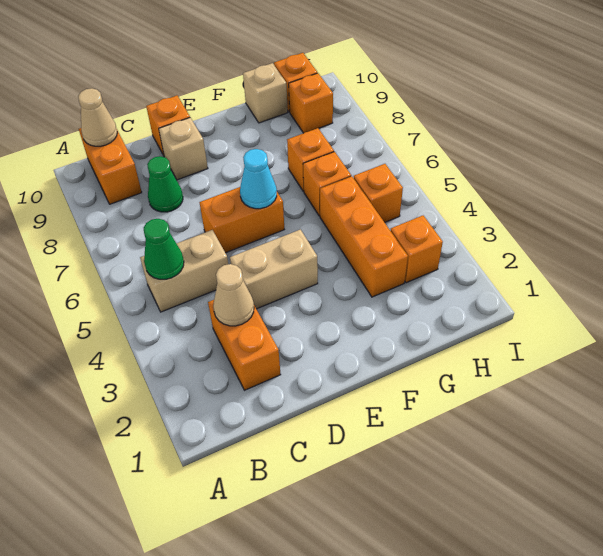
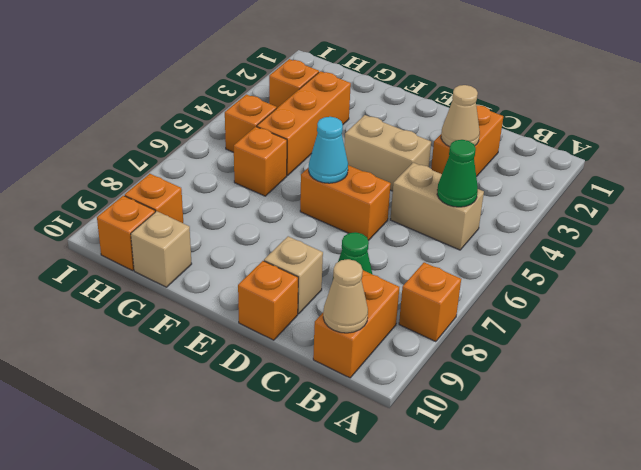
orange brick G7 level 1 -> orange brick A8 level 1

